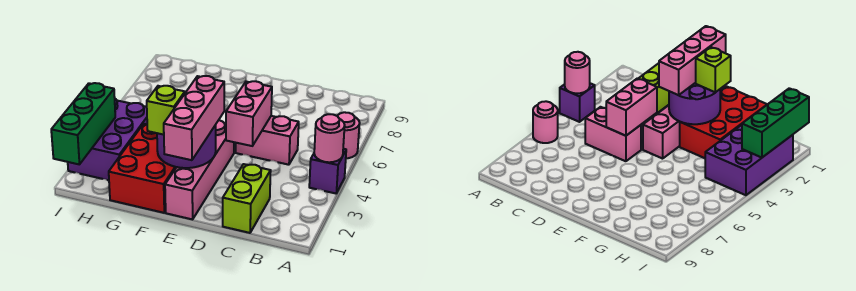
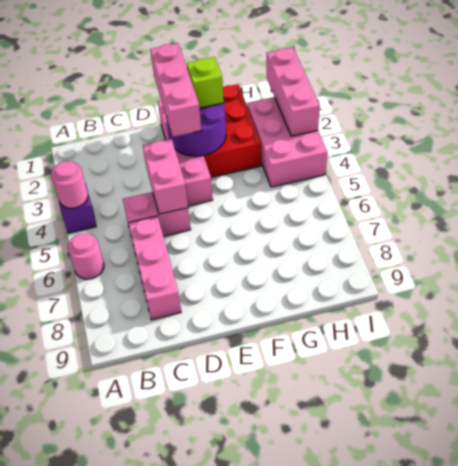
lime brick C1:C2 level 1 -> none
none -> pink brick C6:C8 level 1
purple brick H2:I4 level 1 -> pink brick H2:I4 level 1
green brick I1:I3 level 2 -> pink brick I1:I3 level 2

